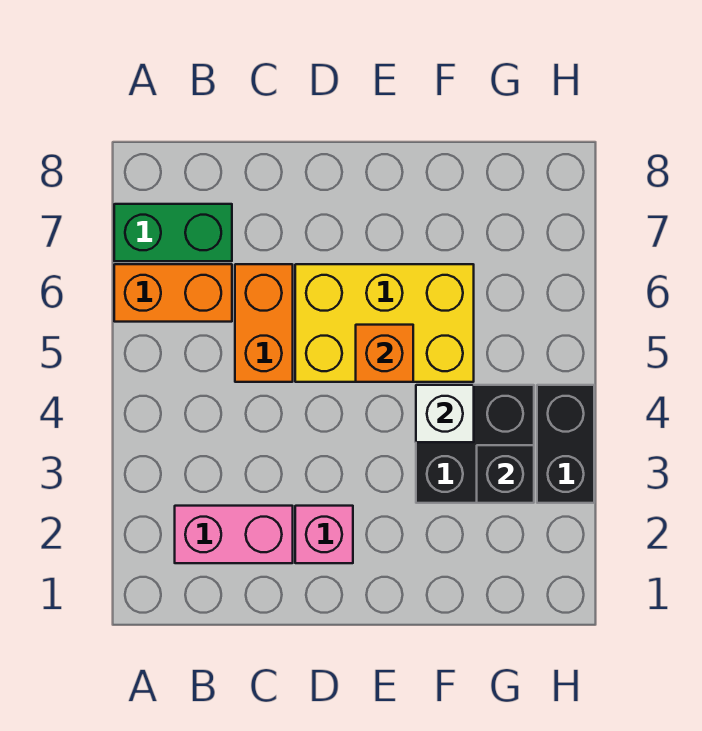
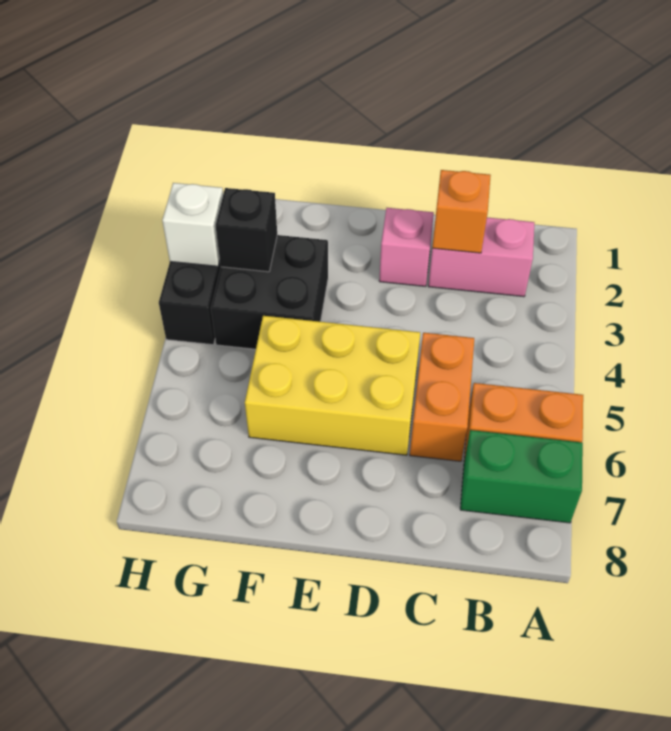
orange brick E5 level 2 -> orange brick C2 level 2
white brick F4 level 2 -> white brick H3 level 2

